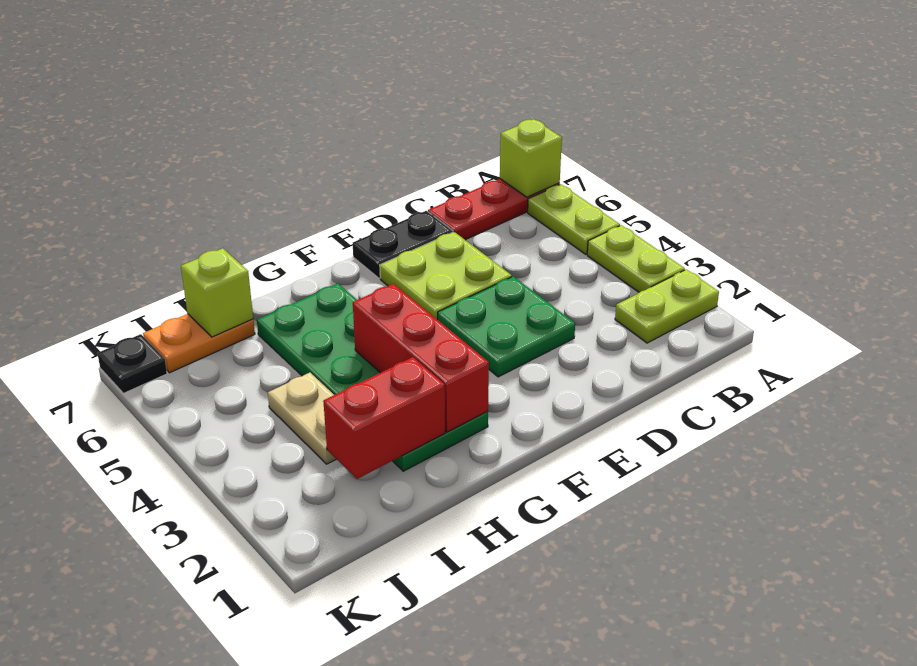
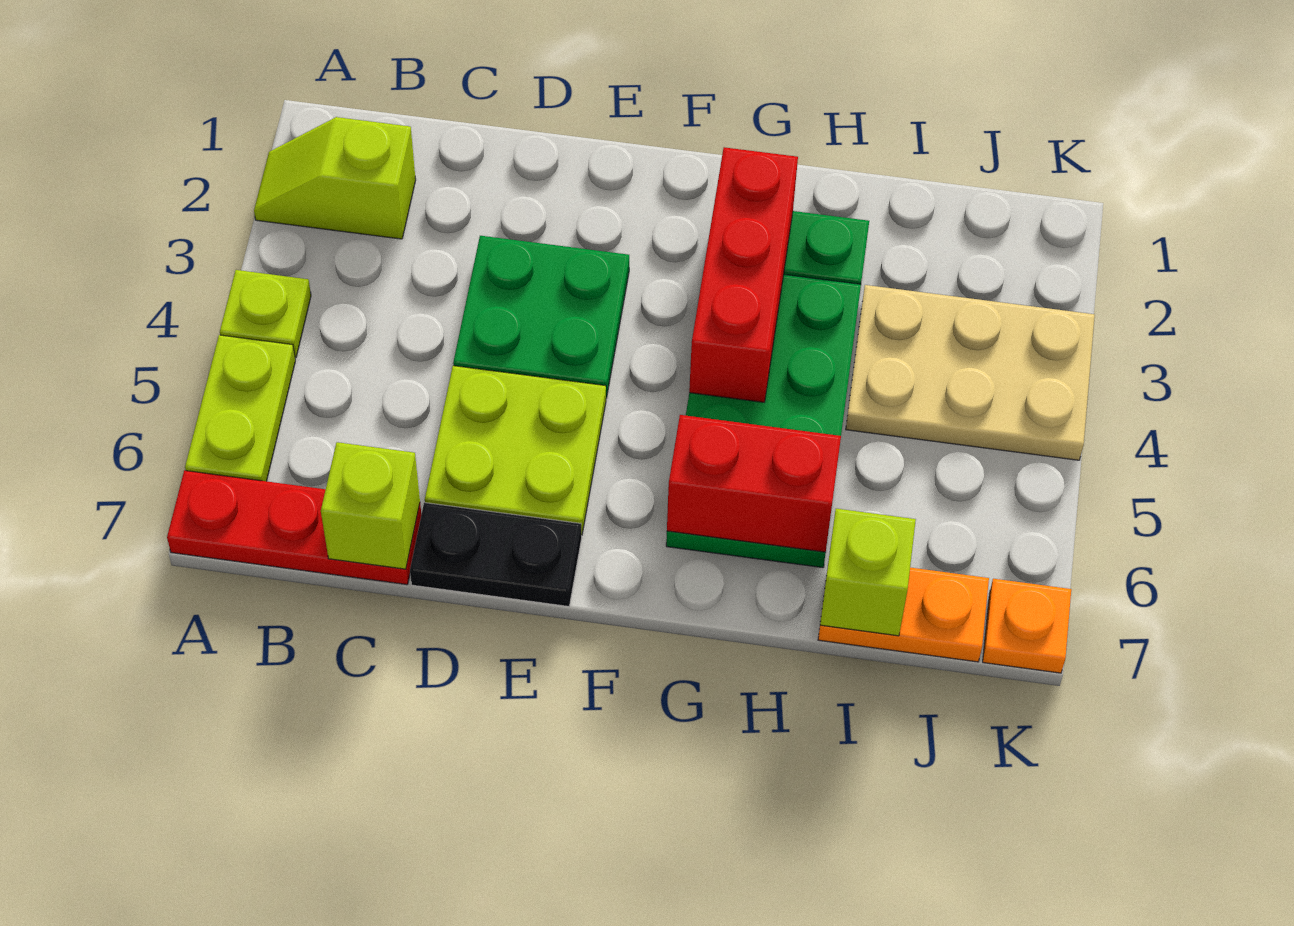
lime plate A2:B2 level 1 -> lime slope A2:B2 level 1 top B
lime plate A3:A4 level 1 -> lime plate A4 level 1
lime brick A7 level 2 -> lime brick C7 level 2
red brick H2:I2 level 2 -> red brick G6:H6 level 2
tan plate I3:I4 level 1 -> tan plate I3:K4 level 1
black plate K7 level 1 -> orange plate K7 level 1

